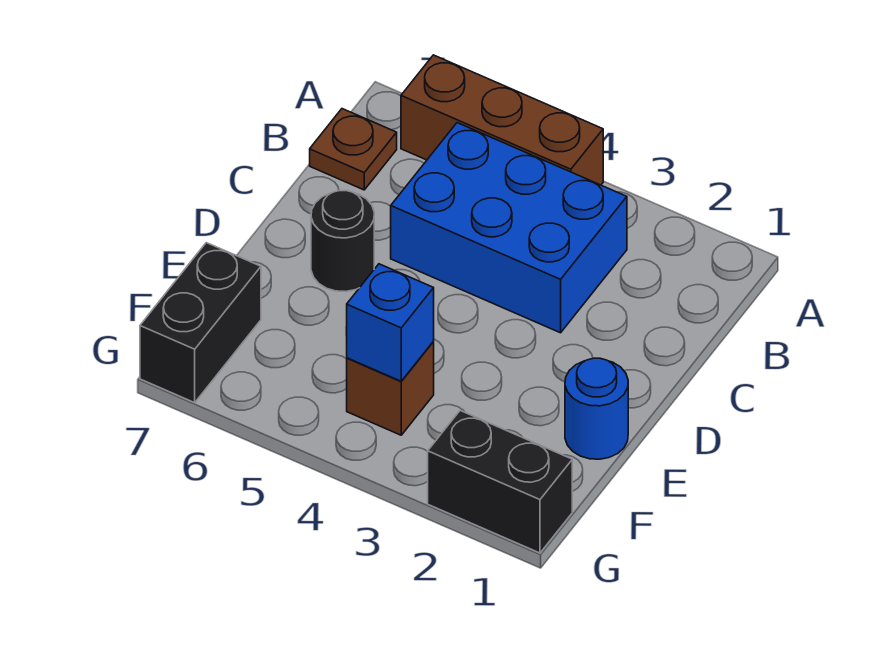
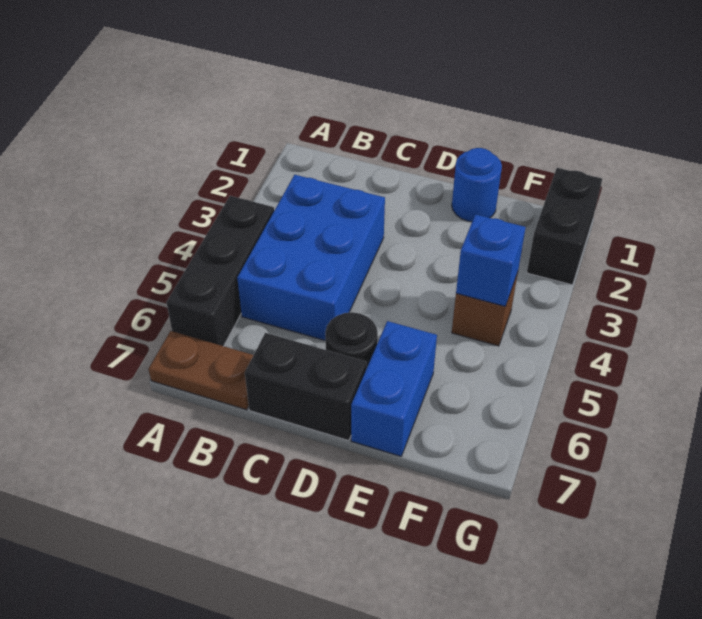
brown brick A4:A6 level 1 -> black brick A4:A6 level 1
brown plate B7 level 1 -> brown plate A7:B7 level 1
none -> blue brick E6:E7 level 1
black brick F7:G7 level 1 -> black brick C7:D7 level 1

